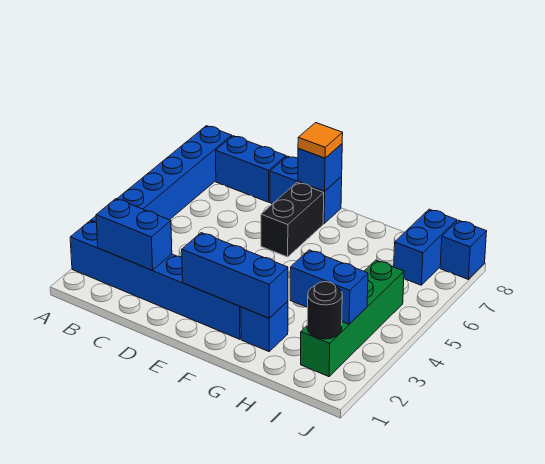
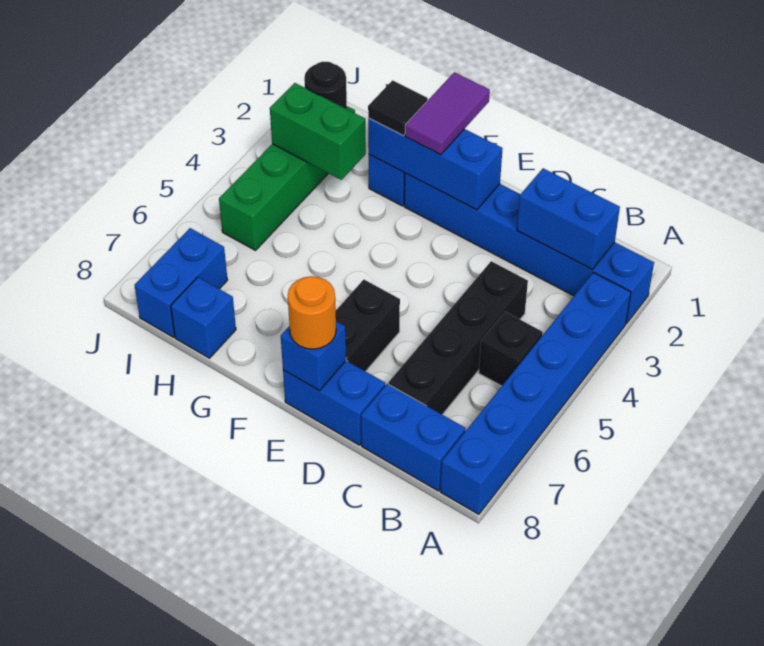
none -> black brick B5 level 1
none -> black brick C4:C7 level 1
orange tile E8 level 3 -> orange round brick E8 level 3
none -> purple tile F1:F2 level 3
none -> black tile G2 level 3
blue brick H3:I3 level 2 -> green brick H3:I3 level 2
blue brick J8 level 1 -> blue brick H8 level 1

